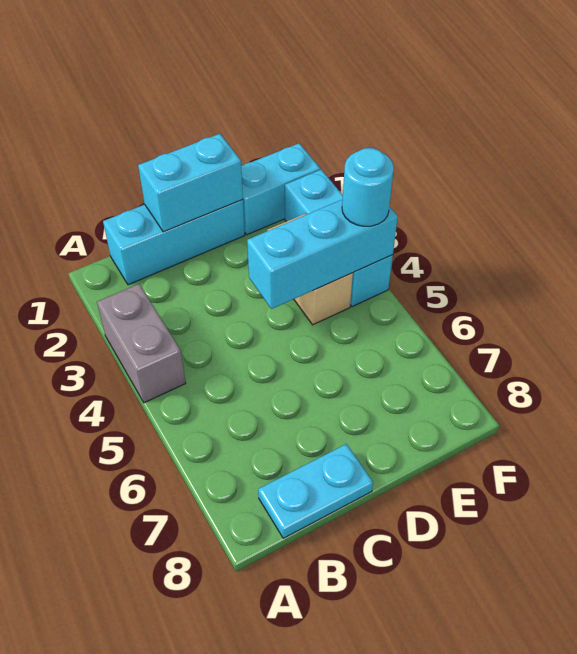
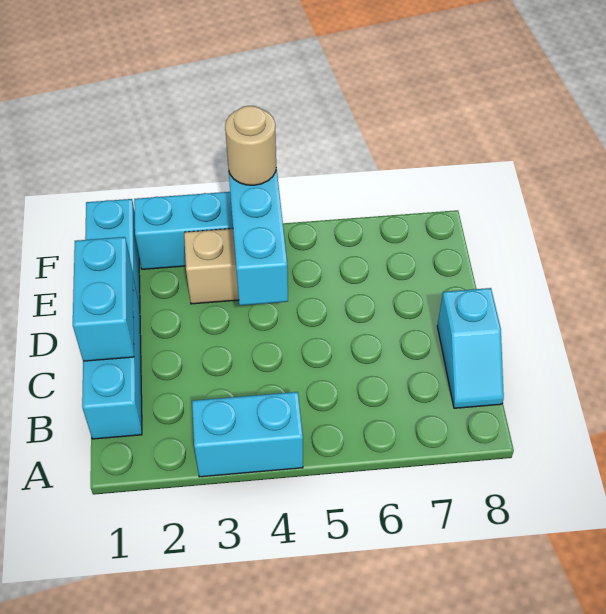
grey brick A3:A4 level 1 -> cyan brick A3:A4 level 1
cyan plate B8:C8 level 1 -> cyan slope B8:C8 level 1 top C
cyan round brick F4 level 3 -> tan round brick F4 level 3

